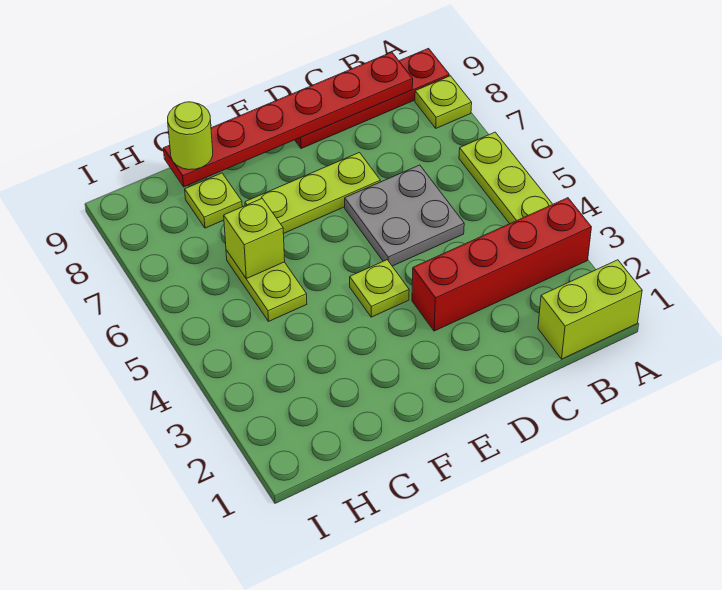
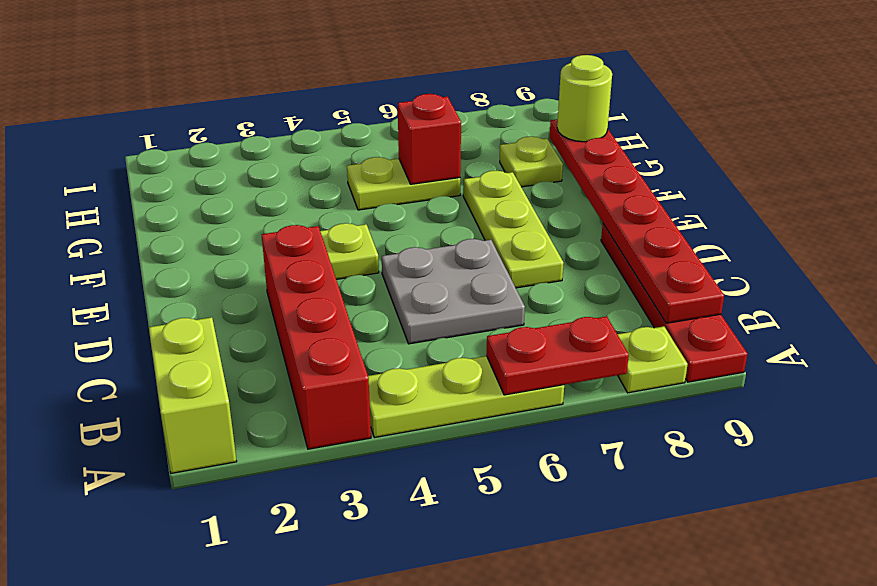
none -> red plate A6:A7 level 2
lime brick G6 level 2 -> red brick G6 level 2

